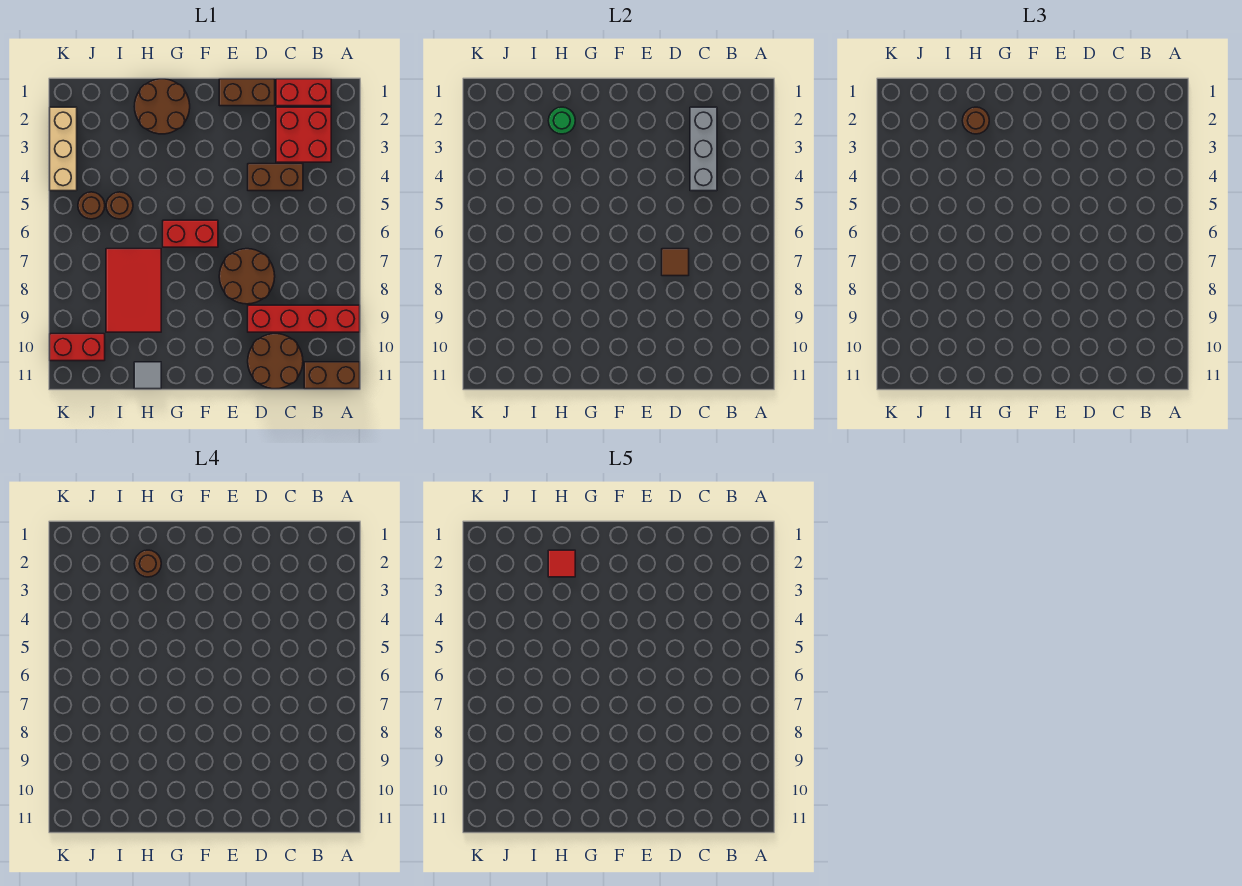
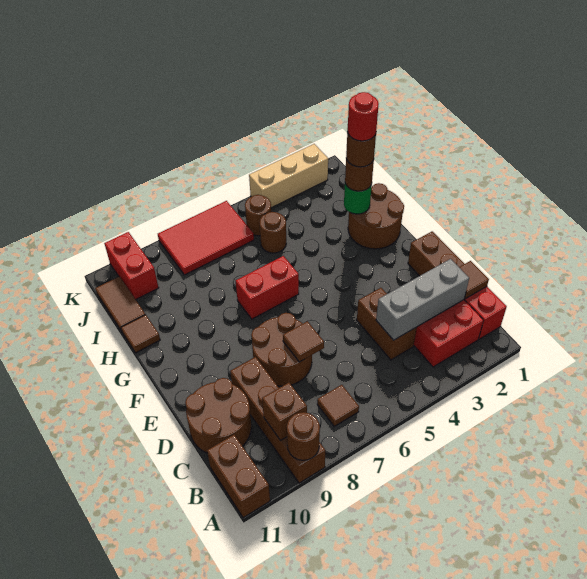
red brick A9:D9 level 1 -> brown brick A9:D9 level 1
none -> brown round brick A9 level 2
none -> brown tile B7 level 1
none -> brown brick B9 level 2
none -> brown tile C1 level 2
red brick F6:G6 level 1 -> red brick G6:G7 level 1
red tile H2 level 5 -> red round brick H2 level 5
red tile H7:I9 level 1 -> red tile J6:K8 level 1
grey tile H11 level 1 -> brown tile H11 level 1
none -> brown tile I11:J11 level 1

